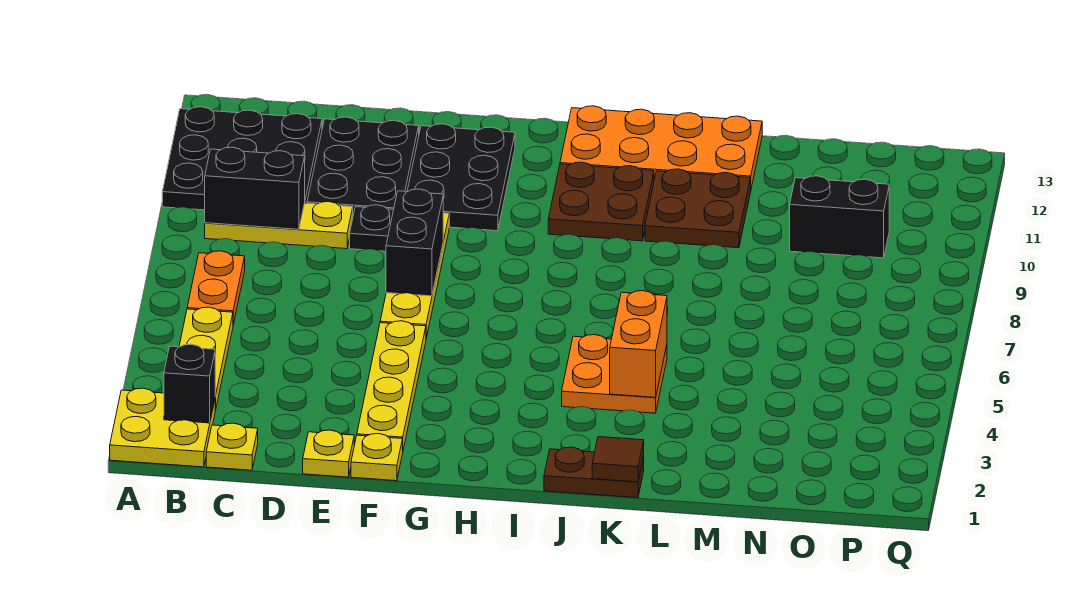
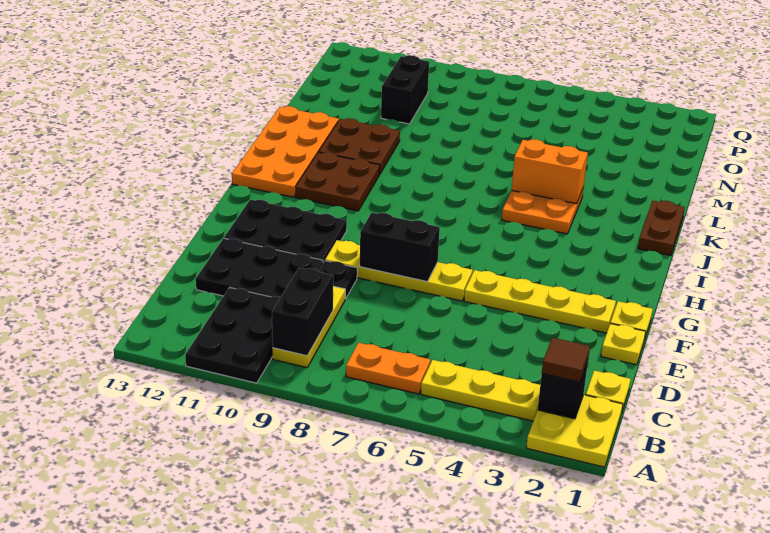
black plate A10:C12 level 1 -> black plate A10:C11 level 1
brown tile K1 level 2 -> brown tile B2 level 3

